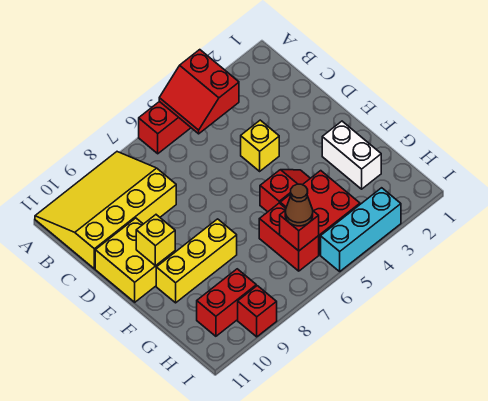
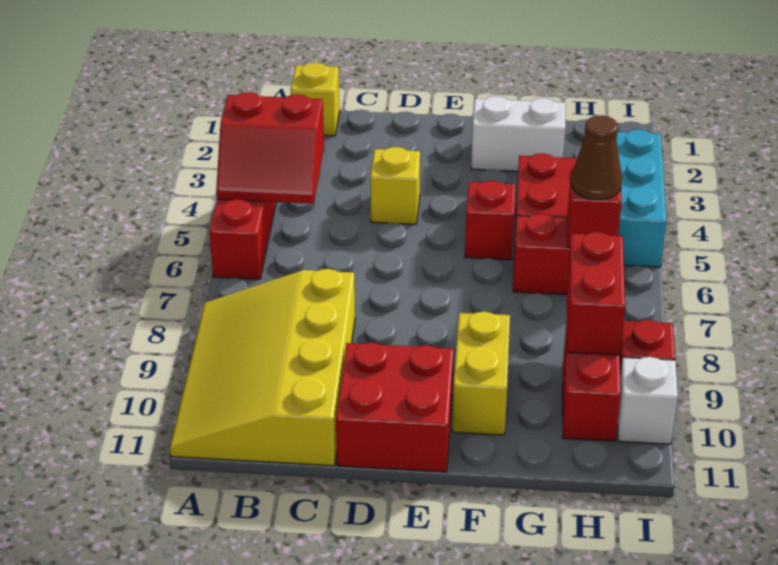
yellow brick D10:E11 level 1 -> red brick D10:E11 level 1
yellow brick E10 level 2 -> yellow brick B1 level 1
yellow brick F8:F10 level 1 -> yellow brick F9:F10 level 1
none -> red brick H8:H9 level 2
none -> white brick I10 level 1

